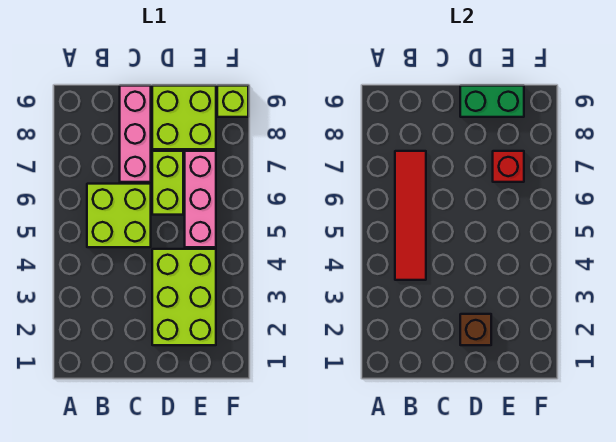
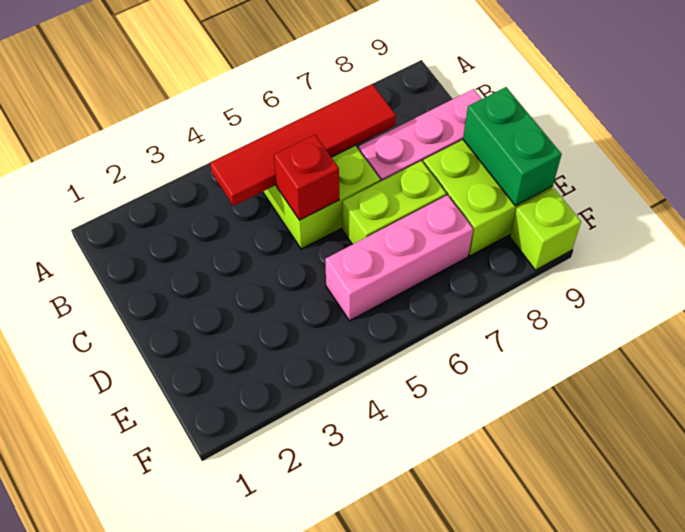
lime brick D2:E4 level 1 -> none
brown brick D2 level 2 -> none
red brick E7 level 2 -> red brick C5 level 2

